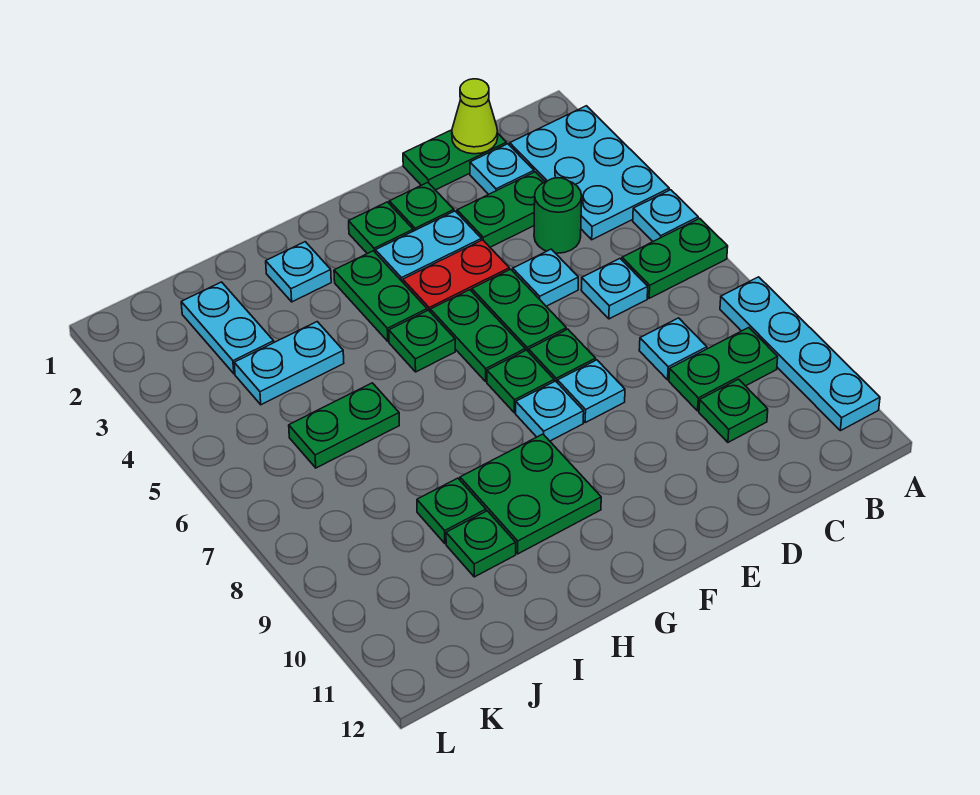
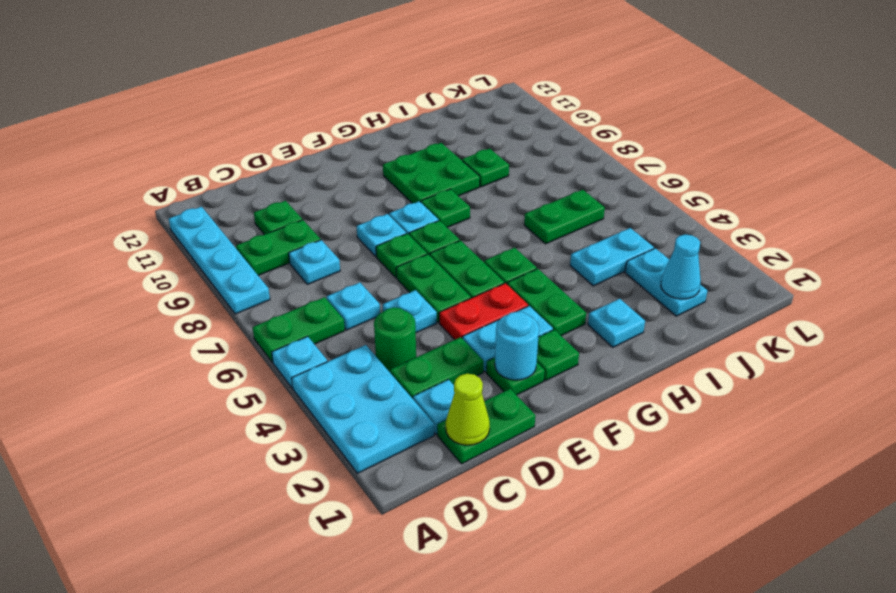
none -> cyan round brick E2 level 2
green plate I10 level 1 -> green plate G8 level 1
none -> cyan cone J2 level 2

